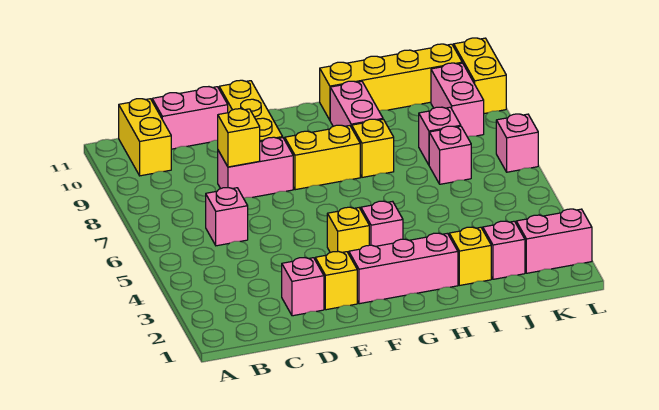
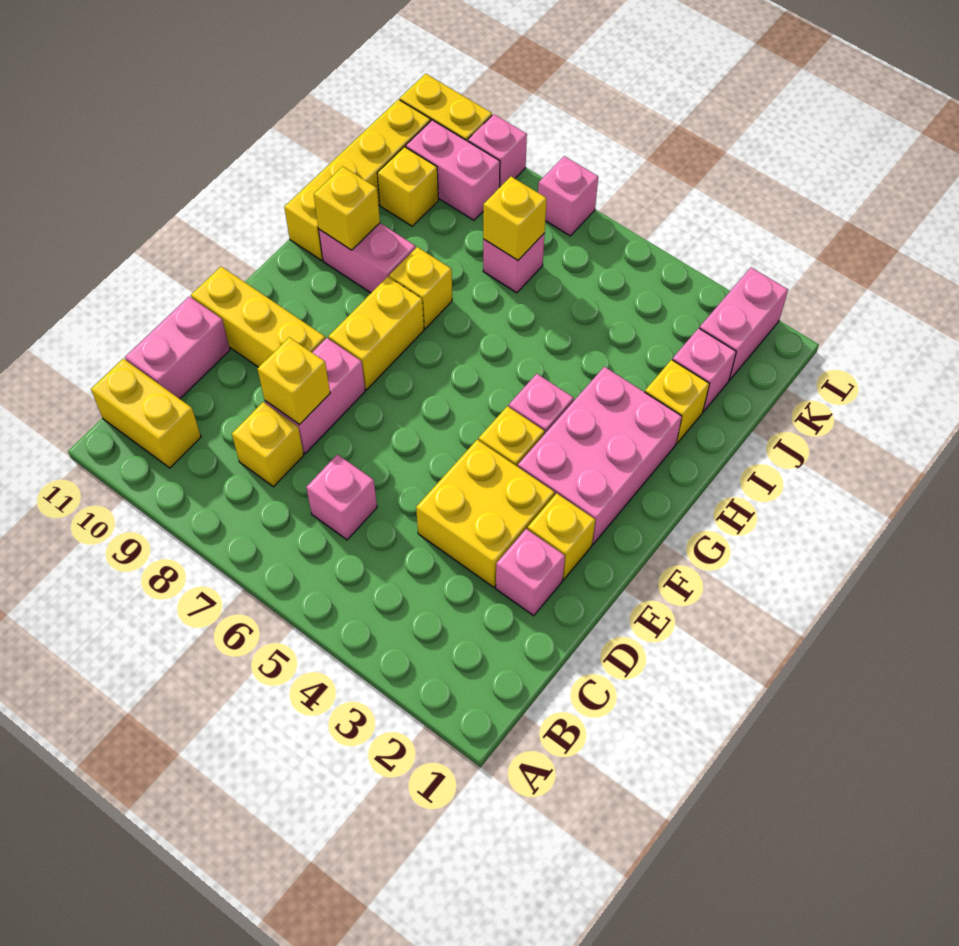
none -> yellow brick C8 level 1
none -> yellow brick D3:E4 level 1
pink brick F2:H2 level 1 -> pink brick F2:H3 level 1
none -> yellow brick H10 level 2
none -> yellow brick J7 level 2
pink brick J8 level 1 -> pink brick L9 level 1
none -> yellow brick J10 level 1

